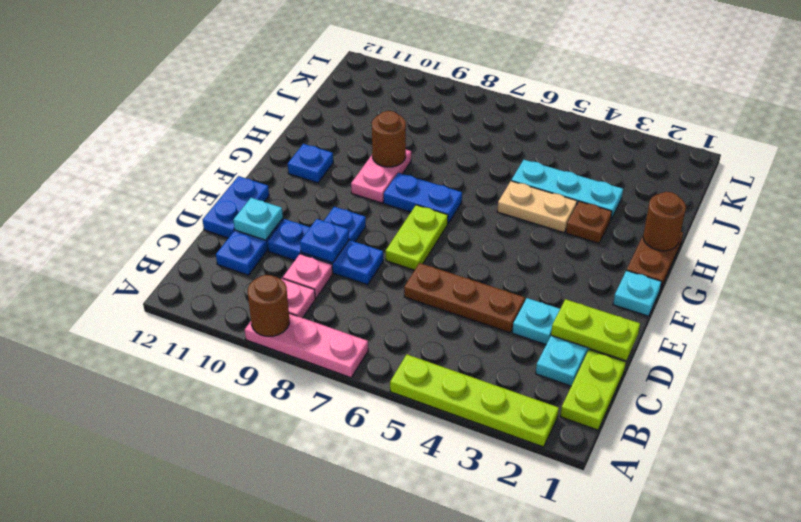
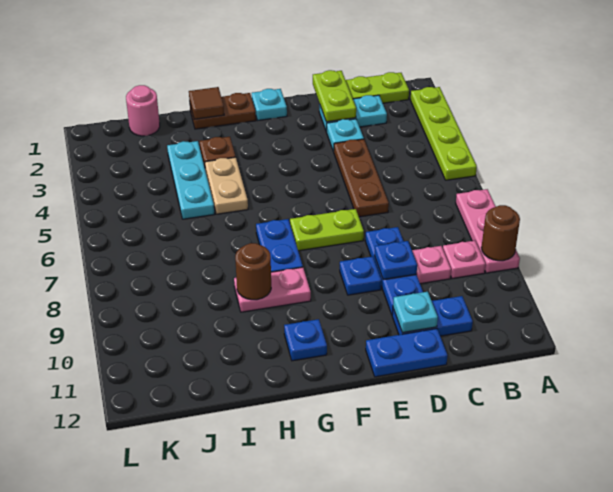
brown round brick H1 level 2 -> brown tile H1 level 2
none -> pink round brick J1 level 1

